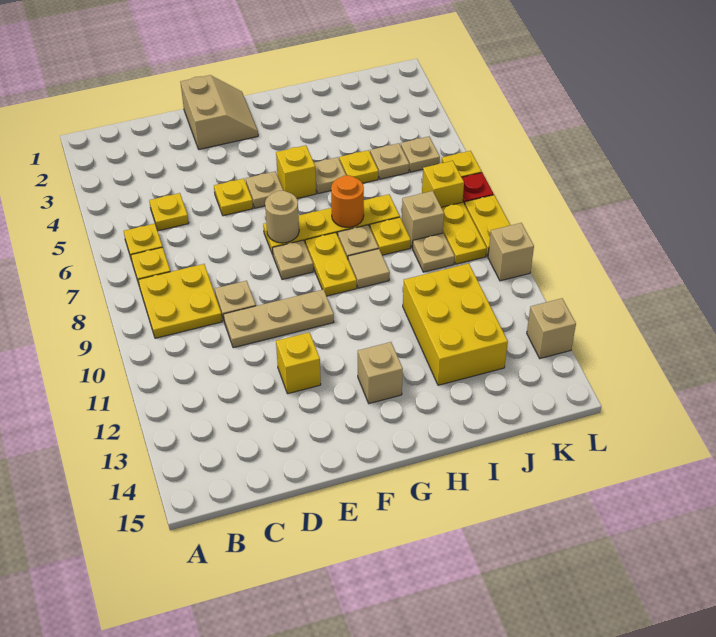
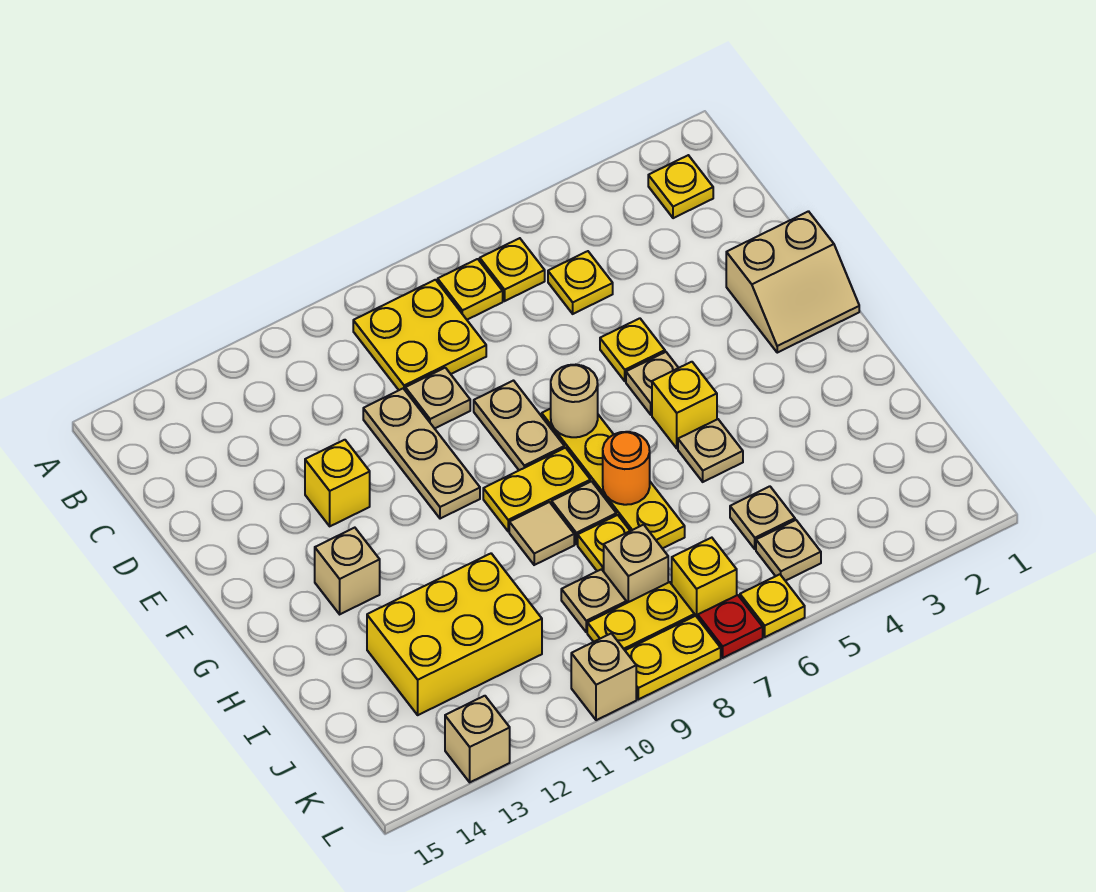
tan plate F8 level 1 -> tan plate E8:F8 level 1
yellow plate I5 level 1 -> yellow plate B2 level 1

